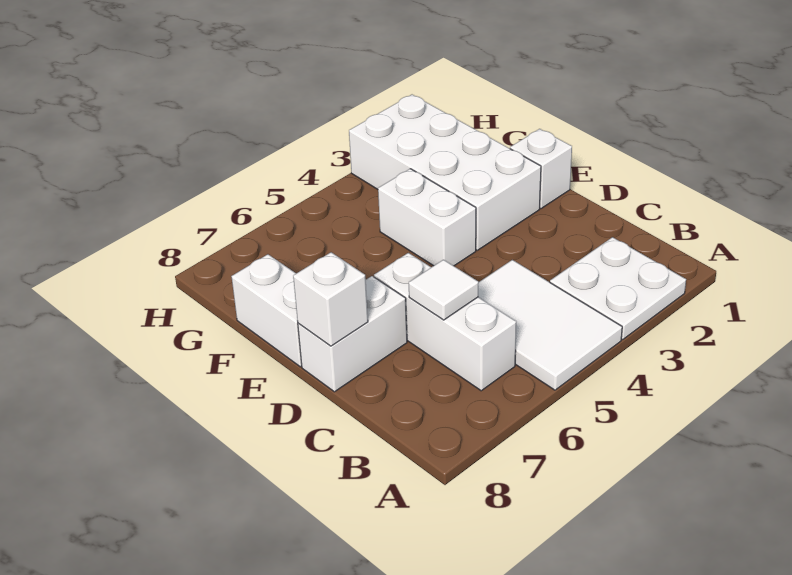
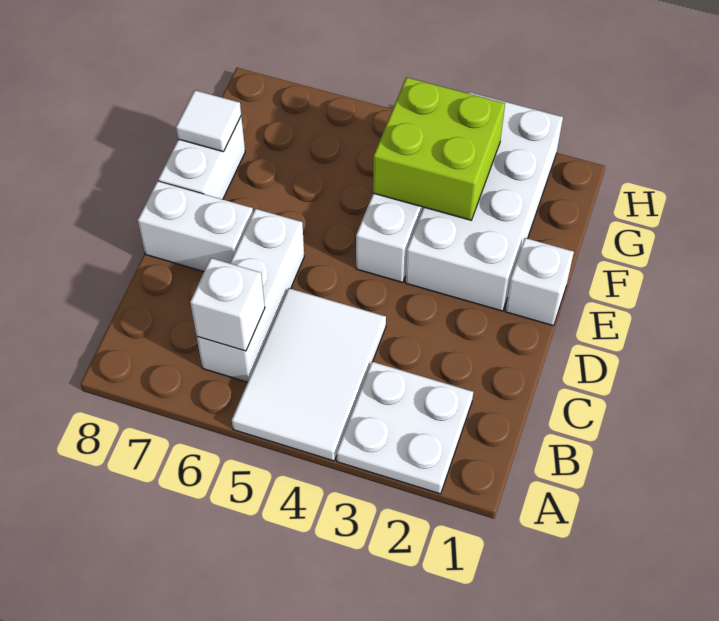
white tile C6 level 2 -> white tile F8 level 2
white brick D8 level 2 -> white brick B6 level 2
none -> lime brick F3:G4 level 2

